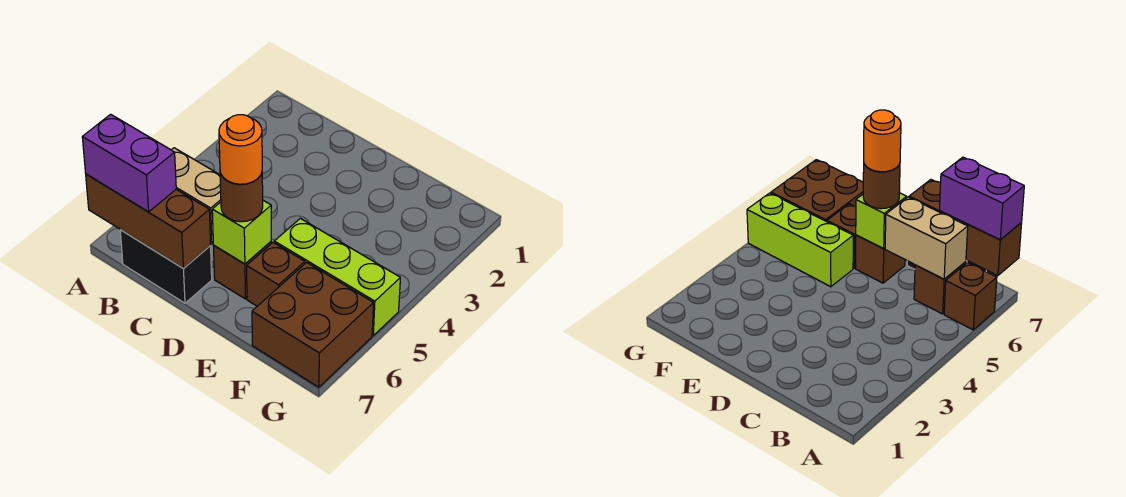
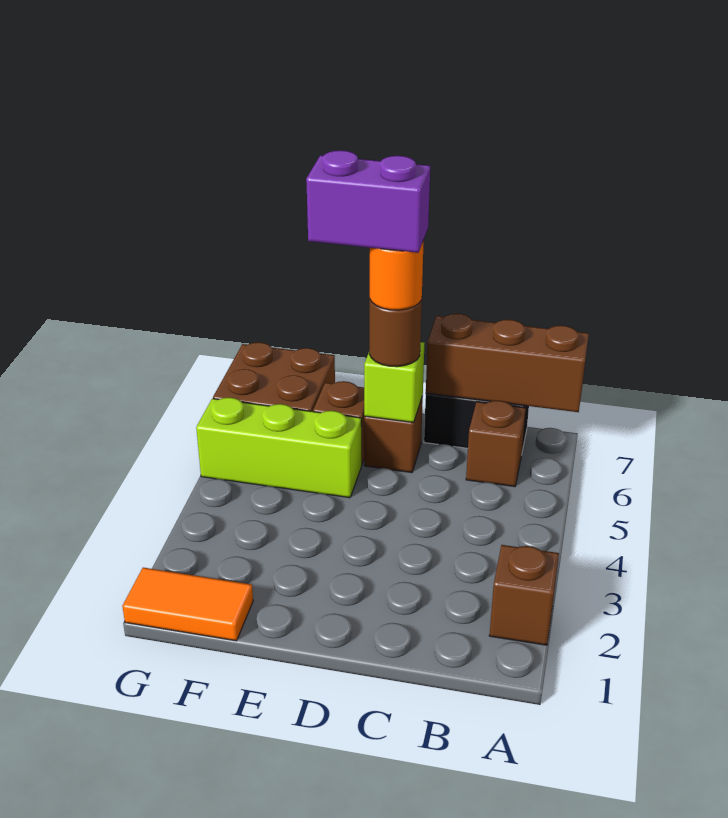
brown brick A6 level 1 -> brown brick A2 level 1
purple brick A7:B7 level 3 -> purple brick D6:E6 level 5
tan brick B6:C6 level 2 -> none
none -> orange tile F1:G1 level 1

